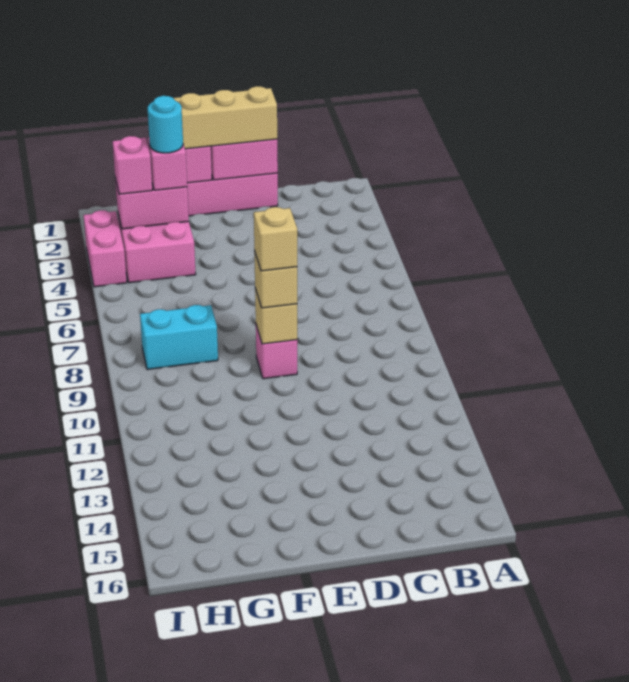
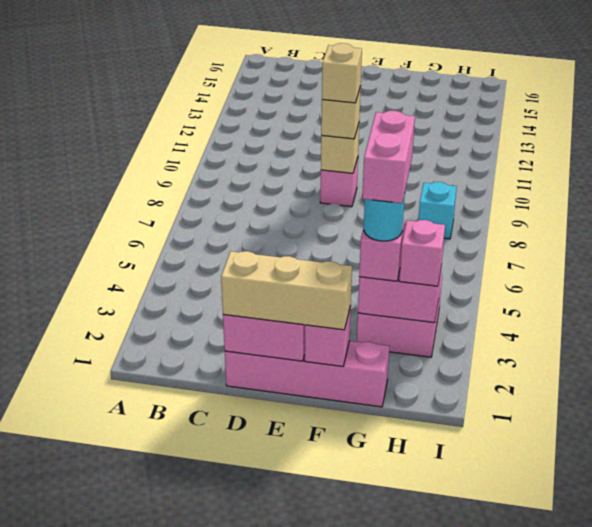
cyan brick G8:H8 level 1 -> cyan brick H8 level 1
pink brick I3:I4 level 1 -> pink brick G3:G4 level 5

